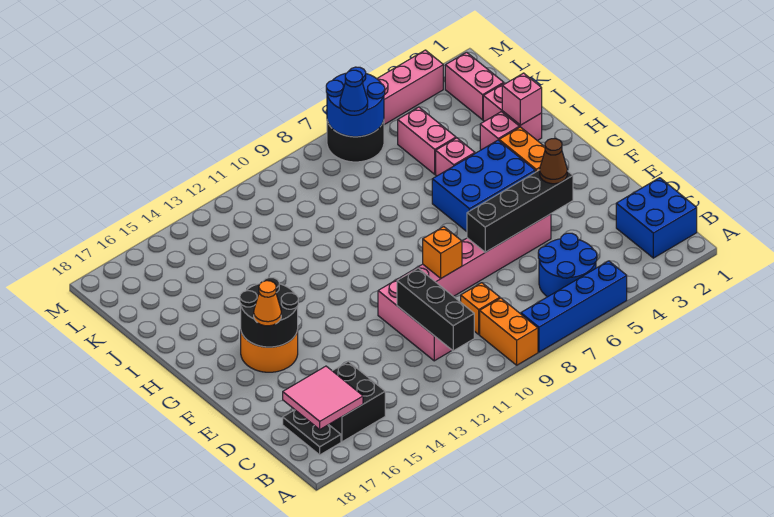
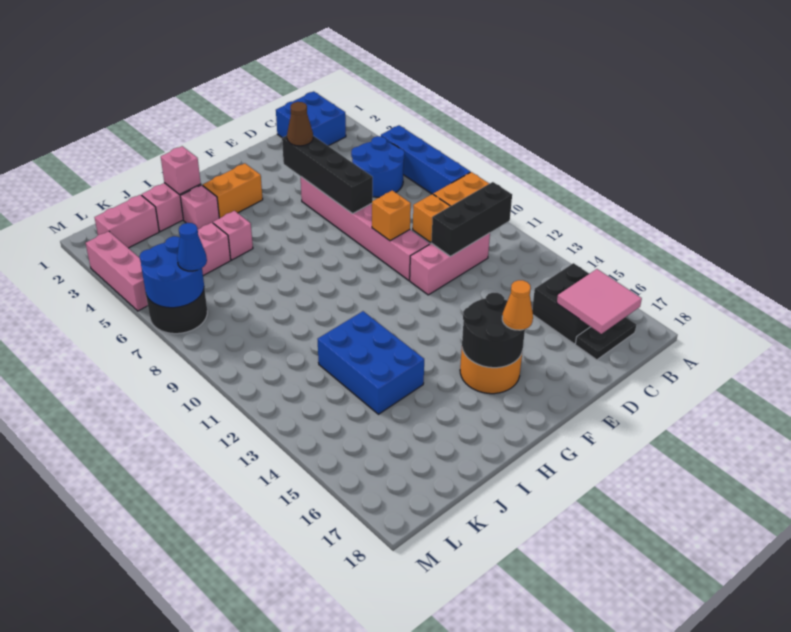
blue brick G4:H6 level 1 -> blue brick I12:J14 level 1

